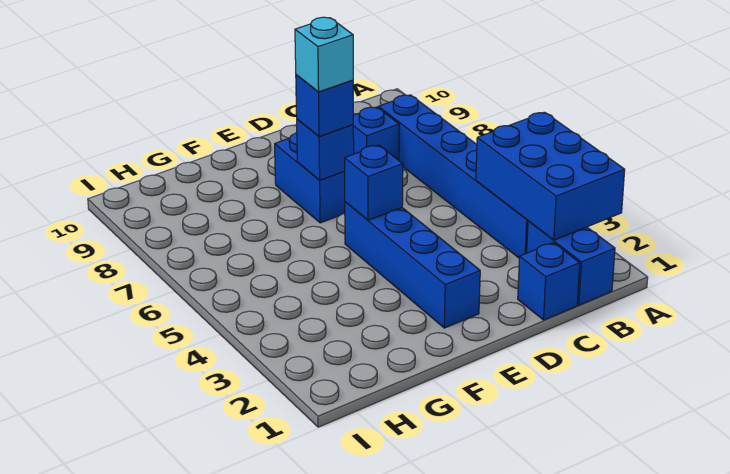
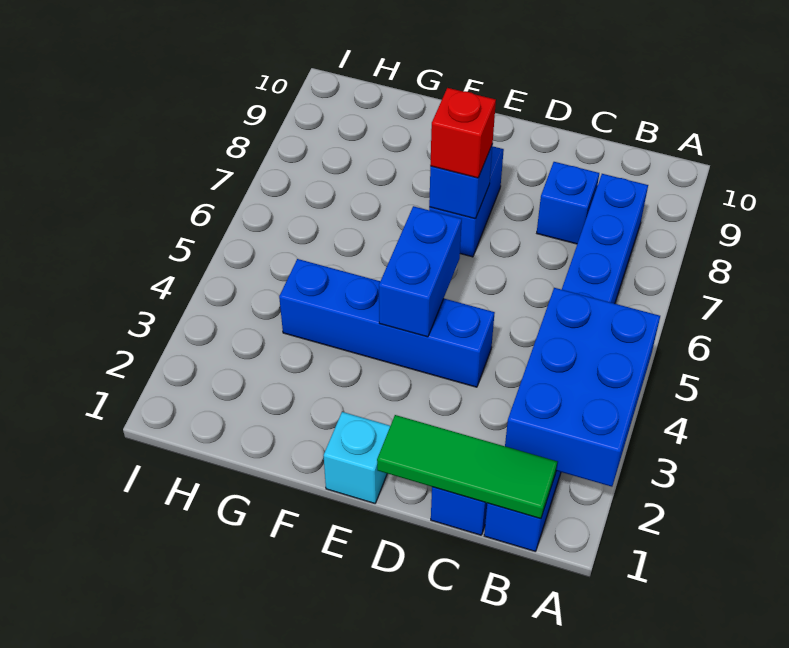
none -> green tile B1:D1 level 2
blue brick E2:E5 level 1 -> blue brick D4:G4 level 1
blue brick E5 level 2 -> blue brick E4:E5 level 2
blue brick E7 level 3 -> red brick E7 level 3
cyan brick E7 level 4 -> cyan brick E1 level 1

